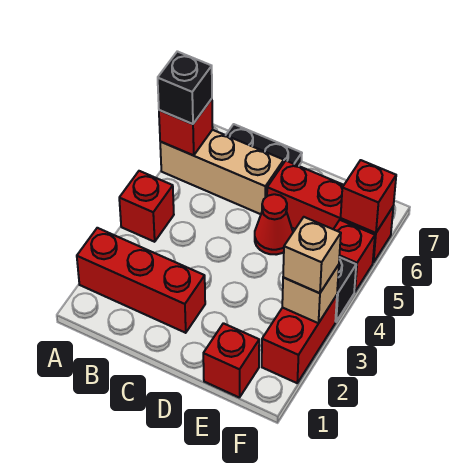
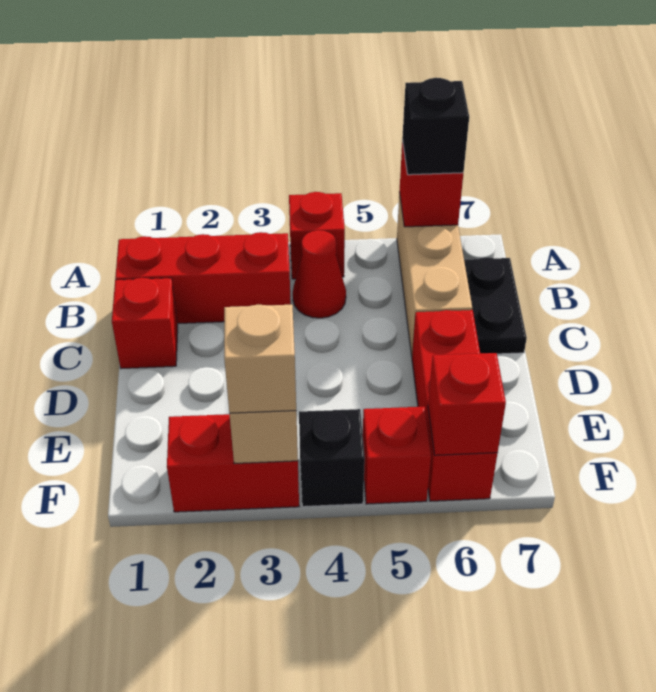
red brick A2:C2 level 1 -> red brick B1:B3 level 1
red cone D5 level 1 -> red cone B4 level 1
red brick E1 level 1 -> red brick C1 level 1

